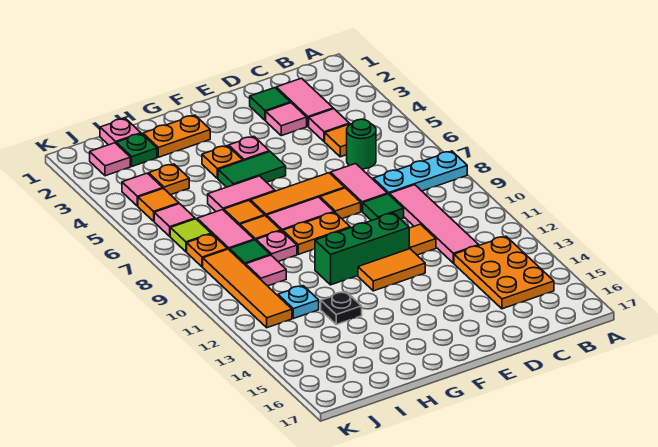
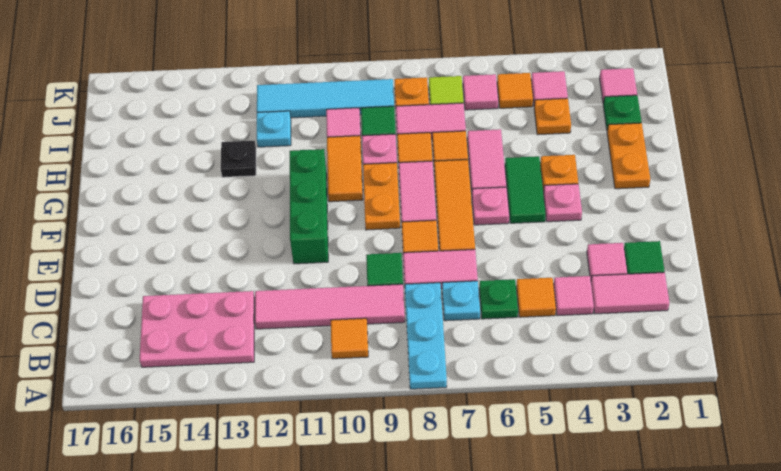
orange plate B13:C15 level 1 -> pink plate B13:C15 level 1
green round brick C6 level 1 -> green plate C6 level 1
none -> cyan plate C7 level 1
orange tile D11 level 1 -> orange tile B10 level 1
orange tile E12:F12 level 1 -> orange tile G10:H10 level 1
pink plate I1 level 1 -> pink plate F6 level 1
orange tile J9:J12 level 1 -> cyan tile J9:J12 level 1

